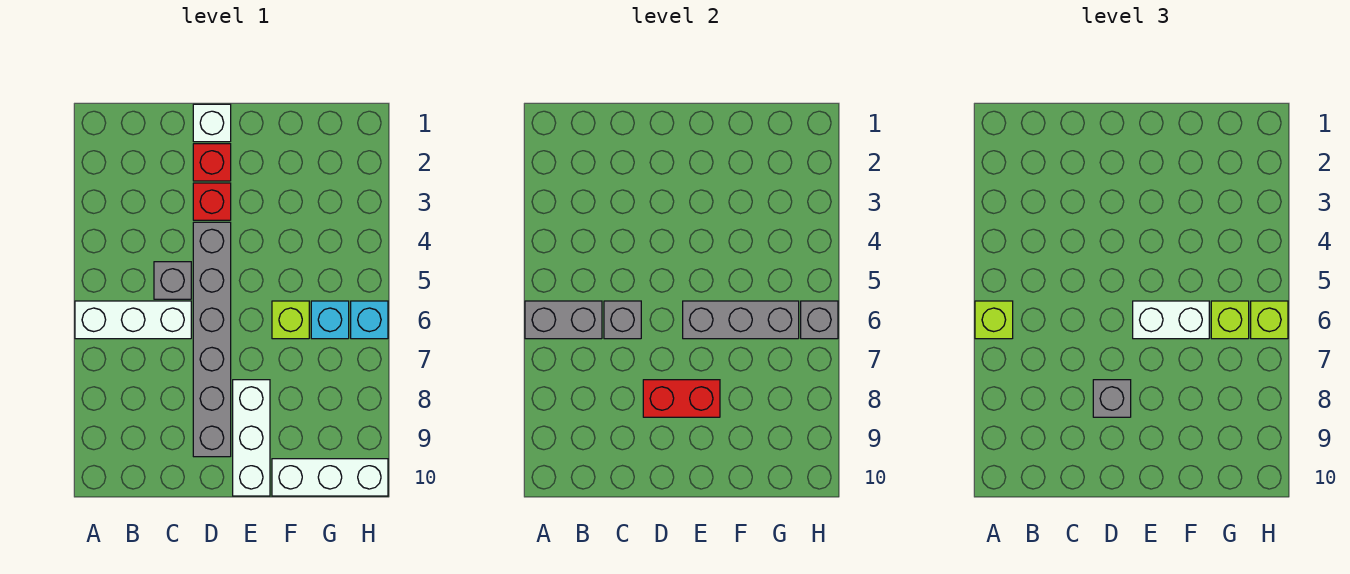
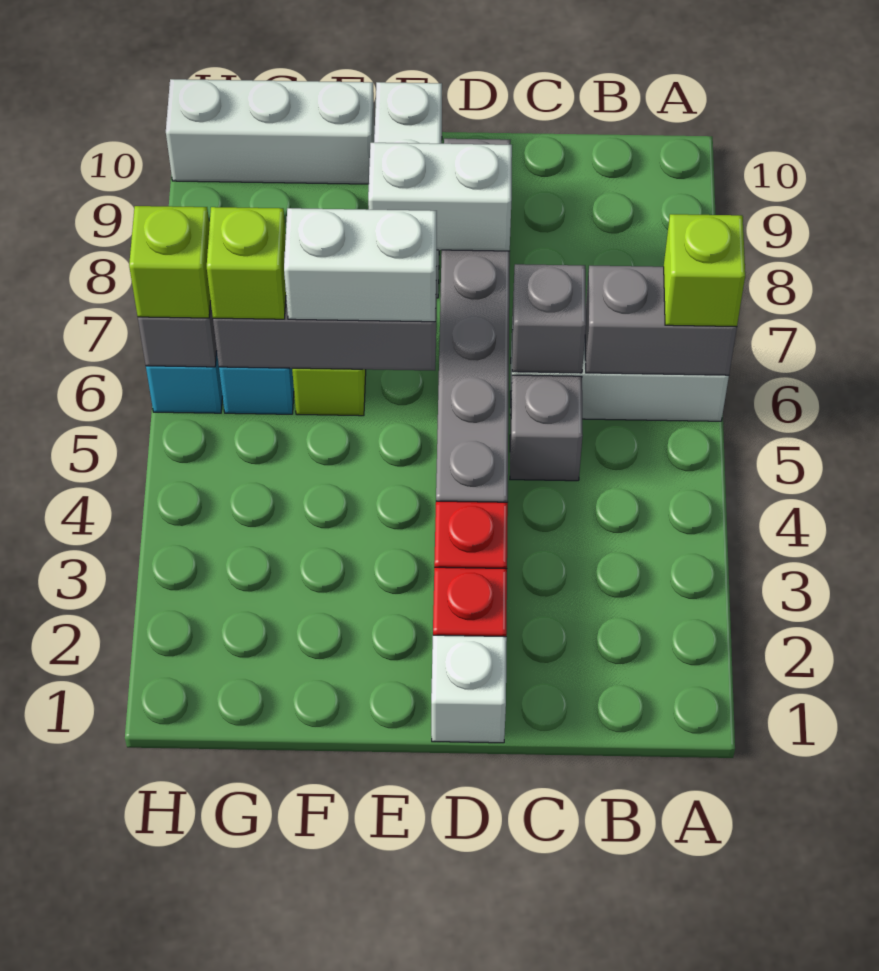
red brick D8:E8 level 2 -> white brick D8:E8 level 2
grey brick D8 level 3 -> none

